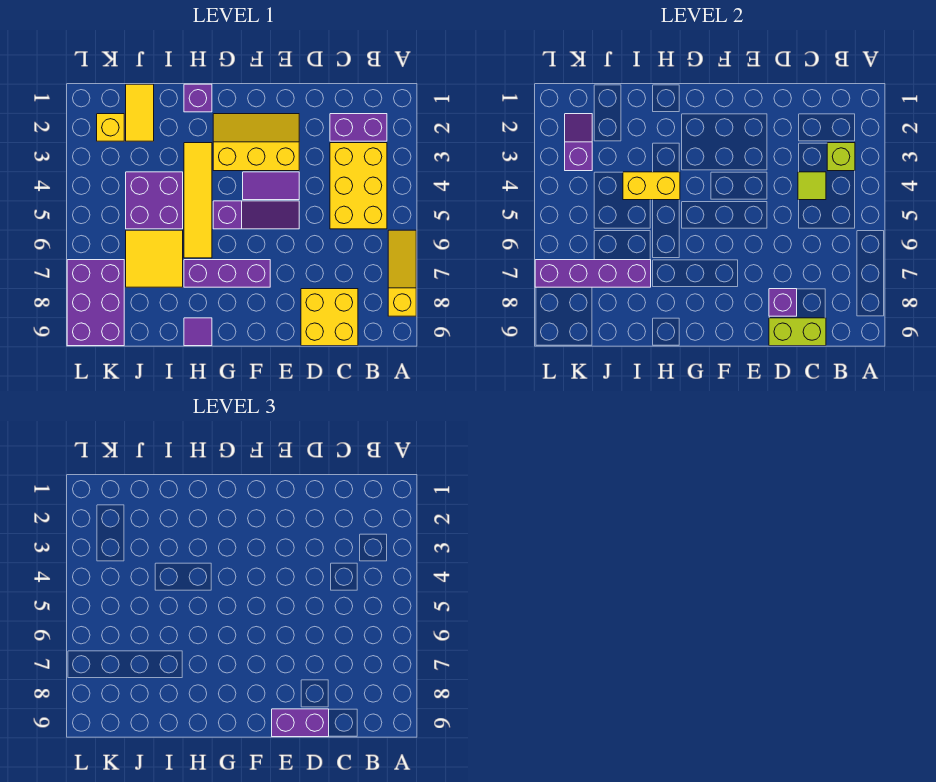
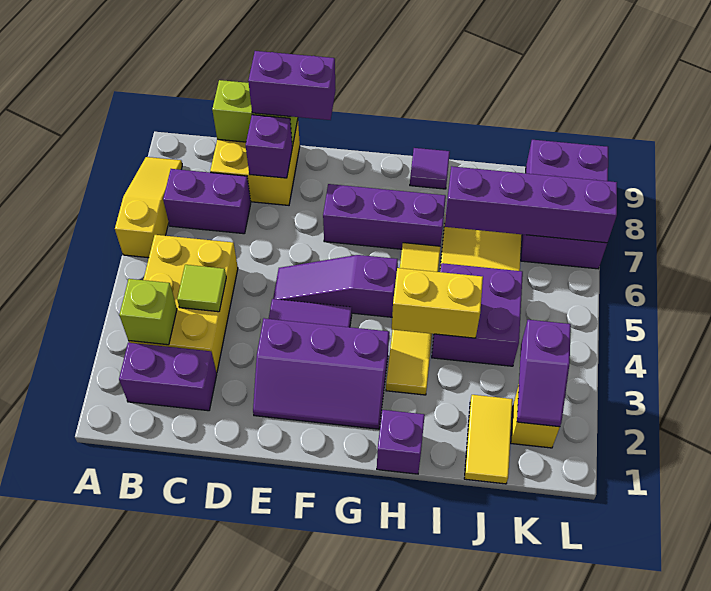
yellow slope A6:A8 level 1 top 8 -> yellow slope A6:A8 level 1 top 6
none -> purple brick B7:C7 level 1
yellow slope E2:G3 level 1 top 3 -> purple slope E2:G3 level 1 top 3

